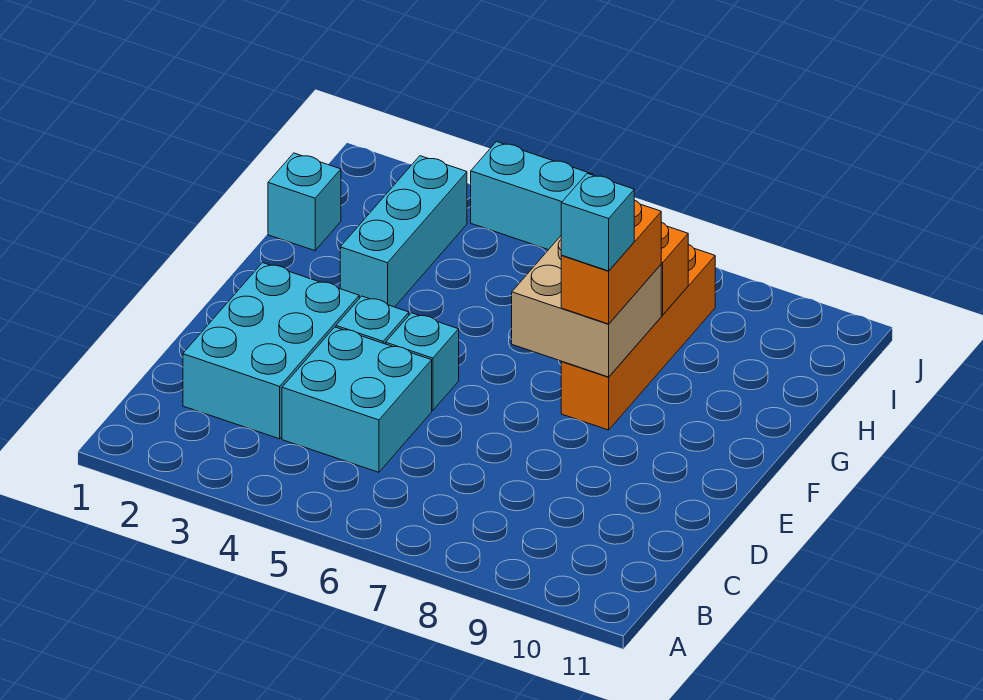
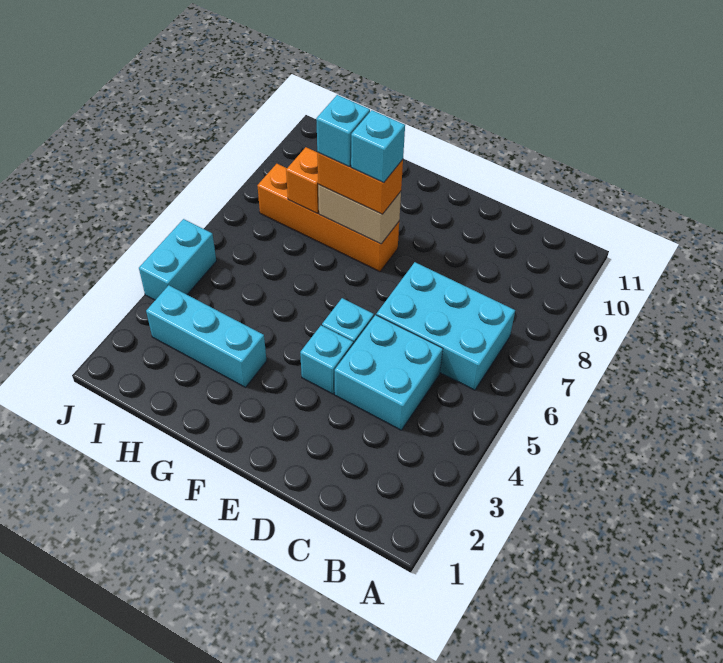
cyan brick C2:E3 level 1 -> cyan brick B6:D7 level 1
tan brick F7:G8 level 2 -> tan brick F8:G8 level 2
cyan brick H1 level 1 -> cyan brick G8 level 4

